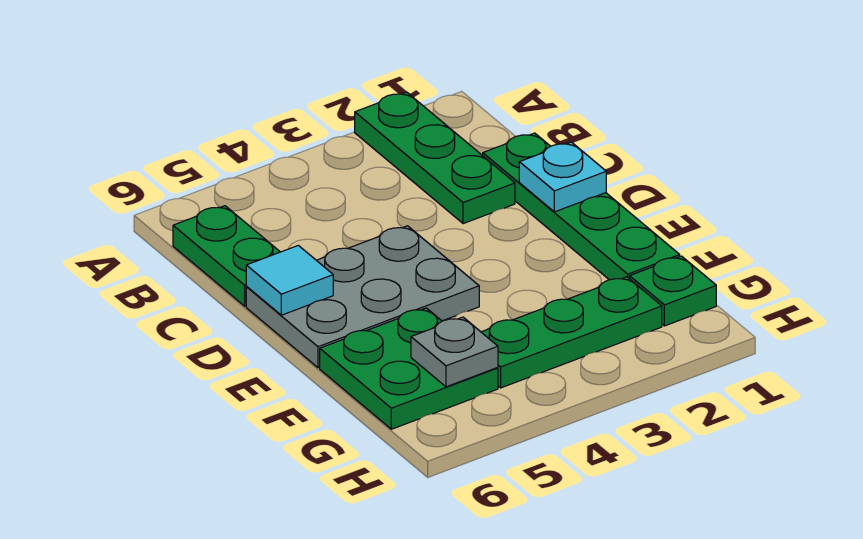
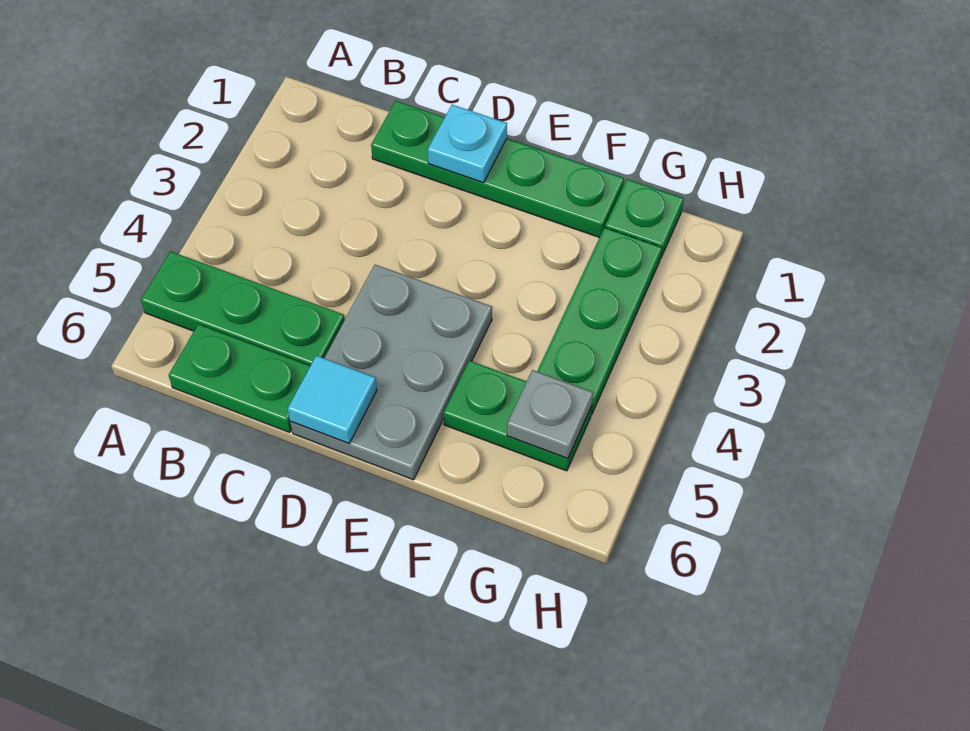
green plate A2:C2 level 1 -> green plate A5:C5 level 1
green plate F5:G6 level 1 -> green plate F5:G5 level 1

